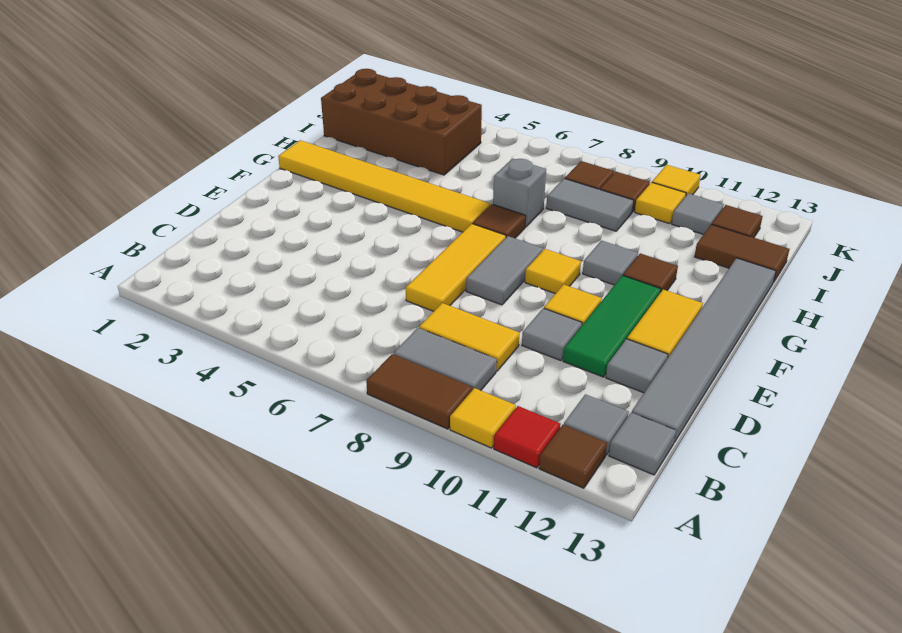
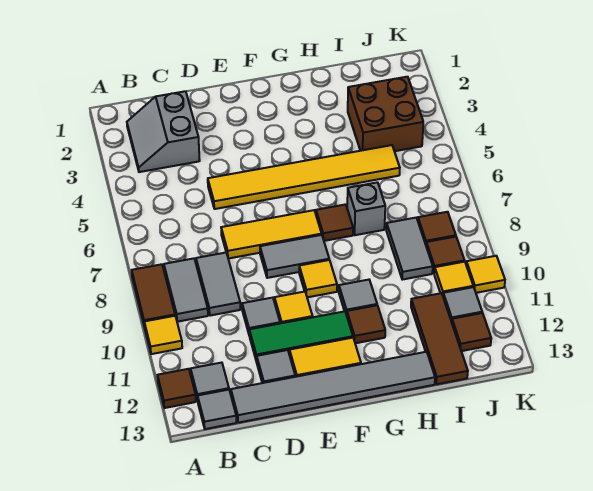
red tile A11 level 1 -> none
none -> grey slope B2:C3 level 1 top C
yellow tile C8:C9 level 1 -> grey tile C8:C9 level 1
yellow tile G1:G6 level 1 -> yellow tile D5:I5 level 1
brown brick I1:J4 level 1 -> brown brick I3:J4 level 1
brown tile I12:I13 level 1 -> brown tile I11:I13 level 1

